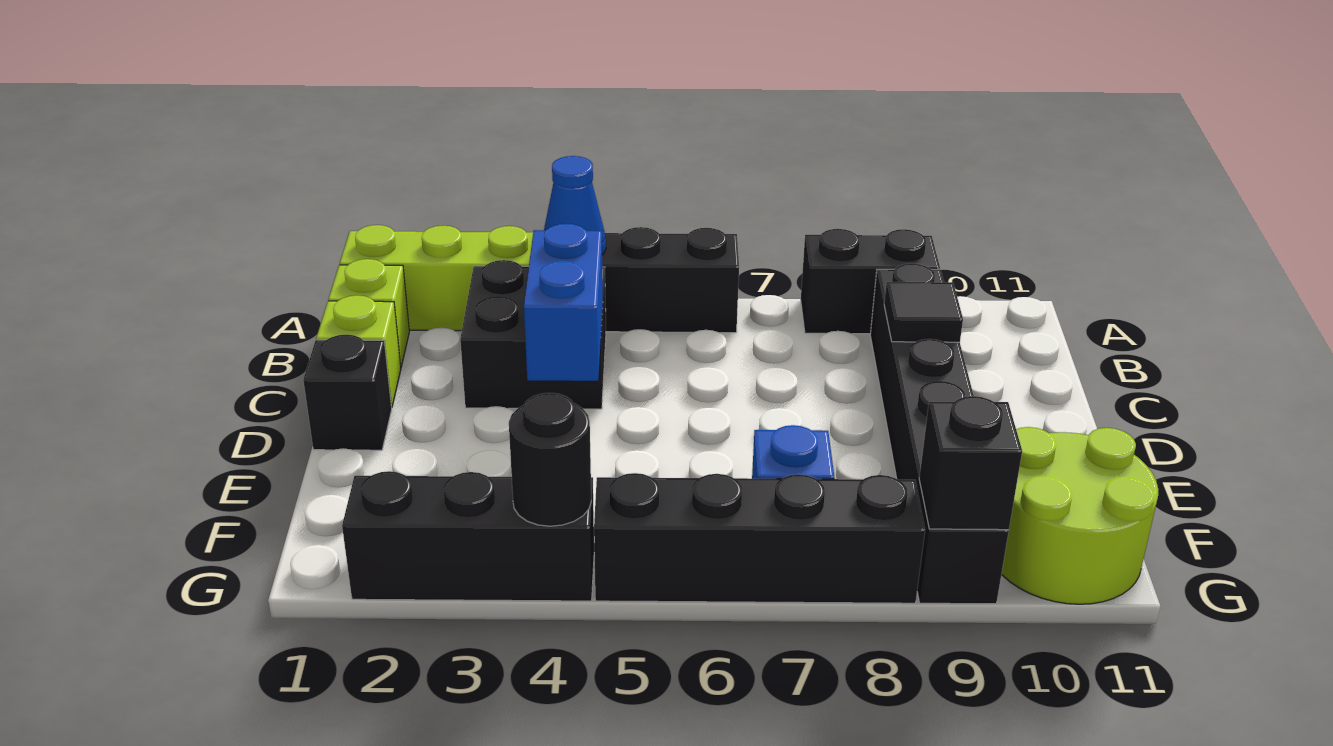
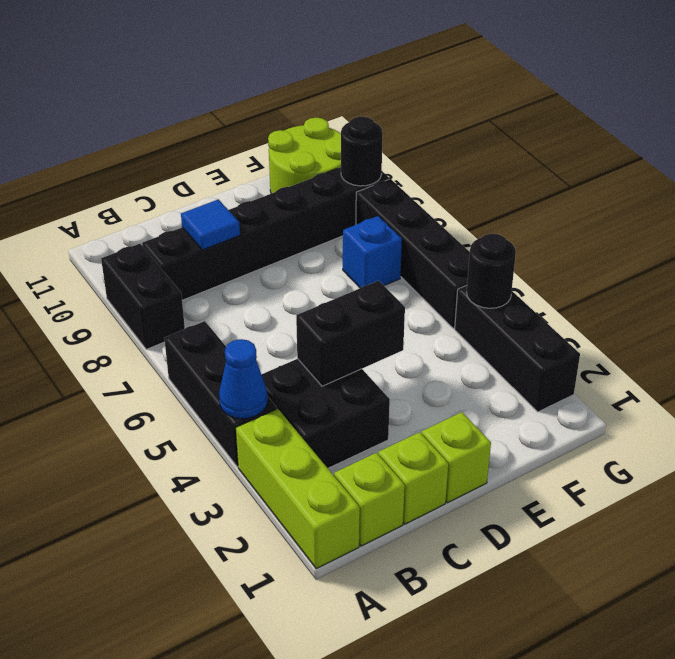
blue brick C4:D4 level 2 -> black brick C4:D4 level 2
black tile C9 level 2 -> blue tile C9 level 2
black brick D1 level 1 -> lime brick D1 level 1
black brick G9 level 2 -> black round brick G9 level 2

